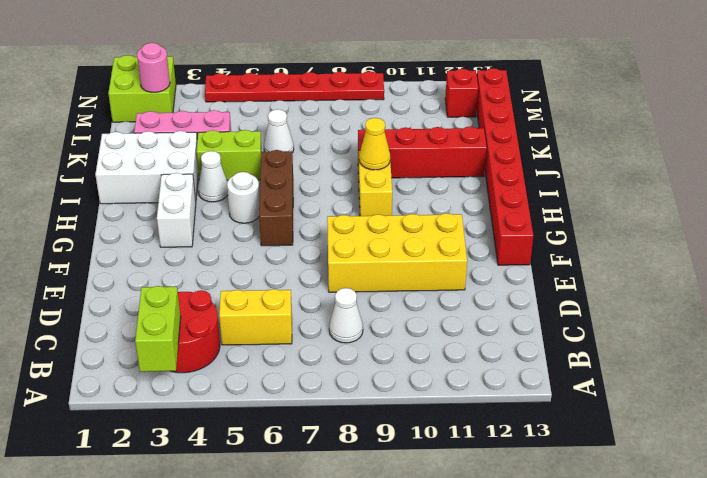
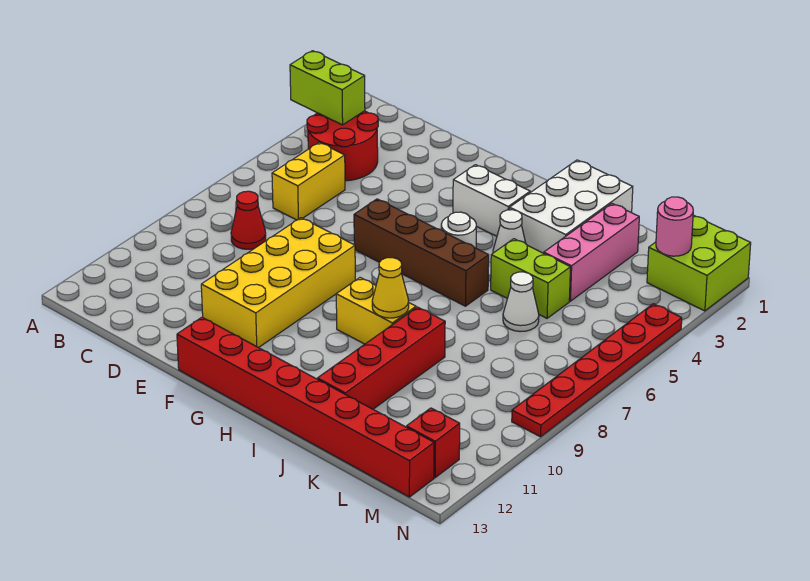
white cone C8 level 1 -> red cone C8 level 1
brown brick G6:I6 level 1 -> brown brick F6:I6 level 1
lime brick J4:J5 level 1 -> lime brick J5:K5 level 1

